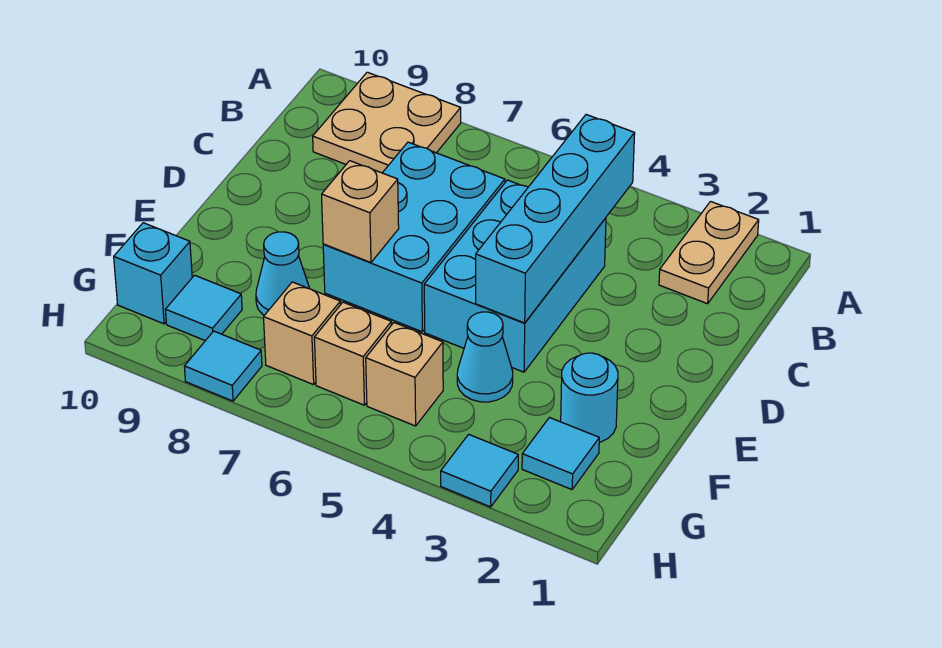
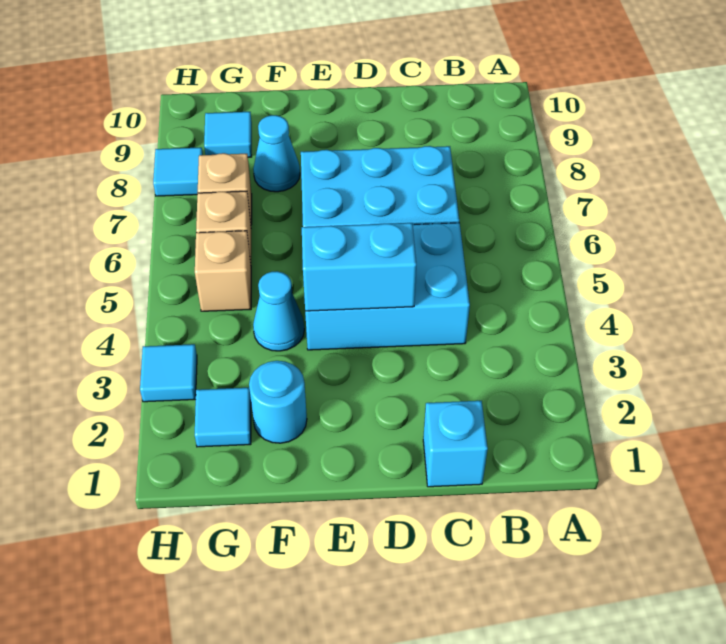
tan plate A2:B2 level 1 -> none
tan plate A8:B9 level 1 -> none
cyan brick B4:E4 level 2 -> cyan brick D4:E4 level 2
tan brick E7 level 2 -> none
cyan brick G10 level 1 -> cyan brick C1 level 1

